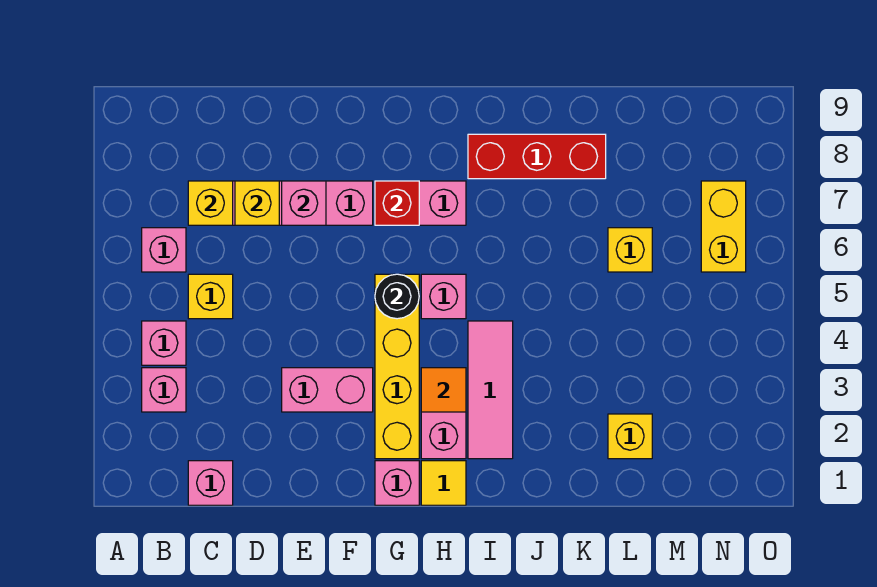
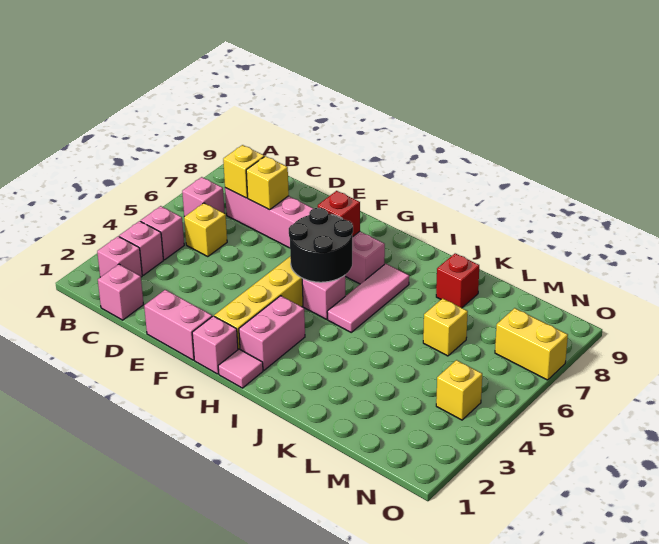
pink brick E3:F3 level 1 -> pink brick E1:F1 level 1
pink brick E7 level 2 -> pink brick B2 level 1
black round brick G5 level 2 -> black round brick G5:H6 level 2
yellow tile H1 level 1 -> pink tile H1 level 1
orange tile H3 level 2 -> none
pink tile I2:I4 level 1 -> pink tile I5:I7 level 1
red brick I8:K8 level 1 -> red brick K8 level 1
yellow brick L2 level 1 -> yellow brick N4 level 1
yellow brick N6:N7 level 1 -> yellow brick N7:O7 level 1

